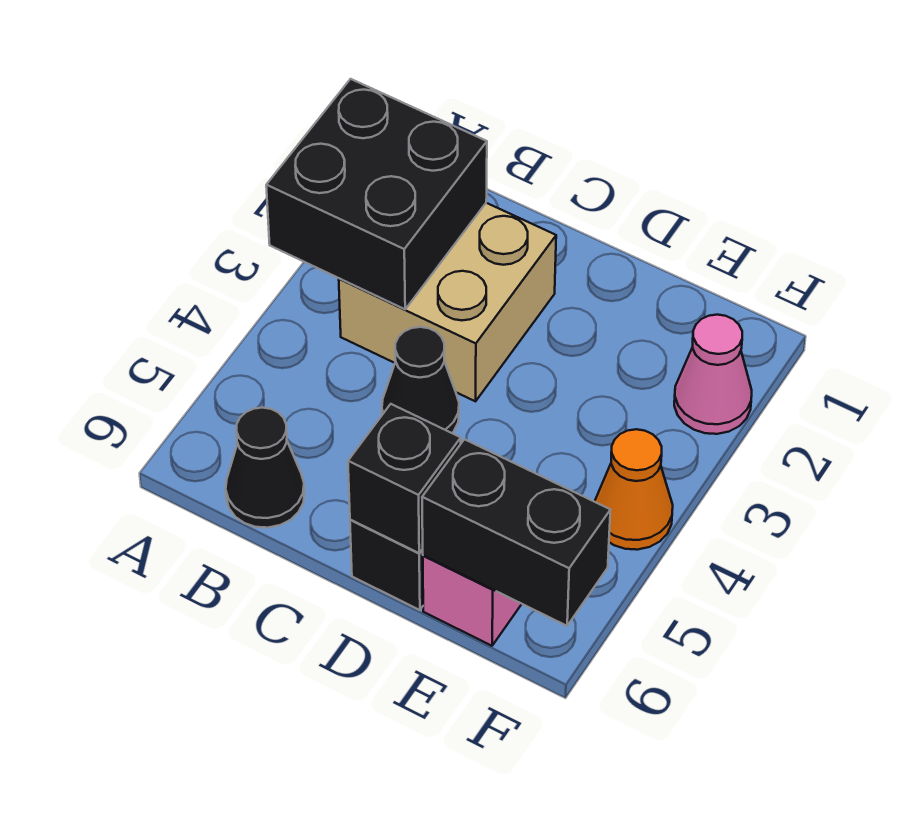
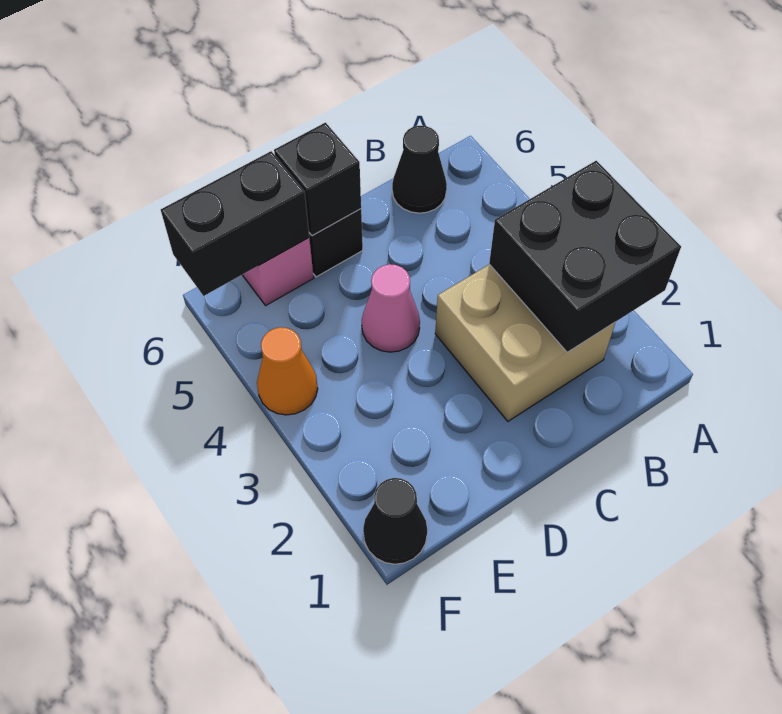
black cone C4 level 1 -> black cone F1 level 1
pink cone F2 level 1 -> pink cone D4 level 1

